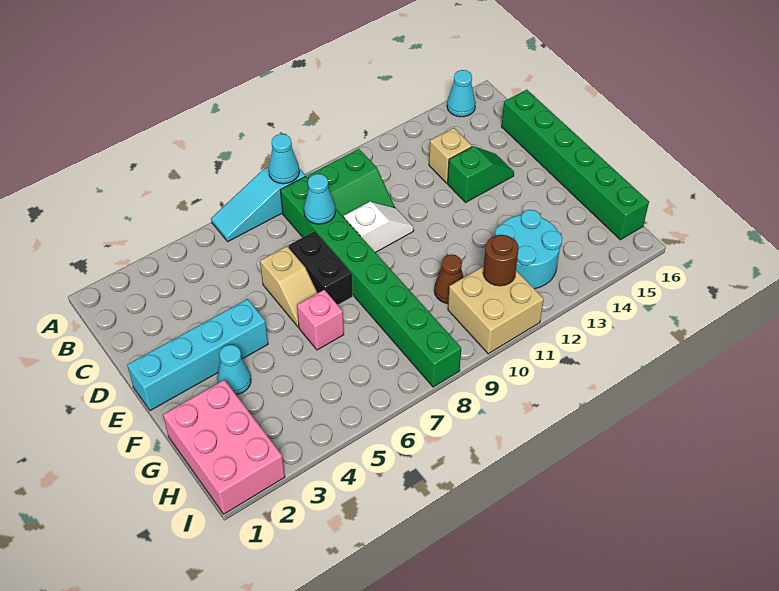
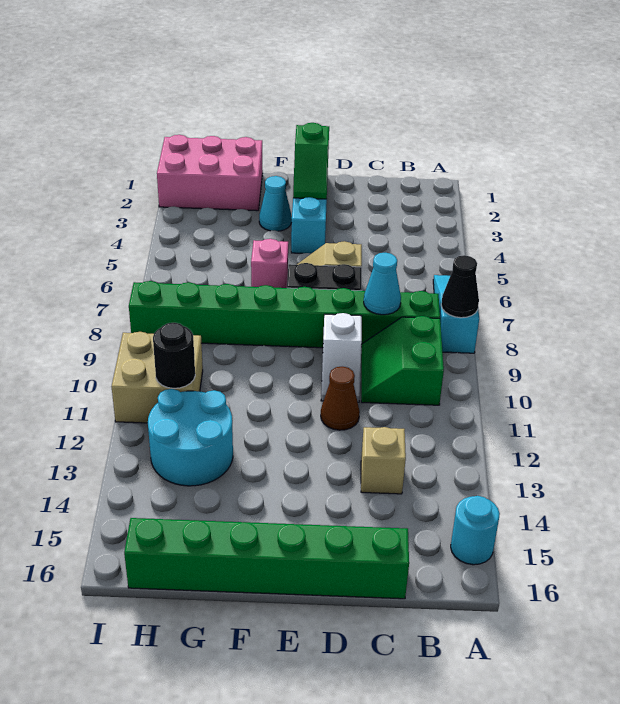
cyan cone A8 level 2 -> black cone A8 level 2
cyan cone A15 level 1 -> cyan round brick A15 level 1
green slope D13:D14 level 1 top 13 -> green slope E2:E3 level 2 top 2
brown cone G10 level 1 -> brown cone D11 level 1
brown round brick H11 level 2 -> black round brick H11 level 2

